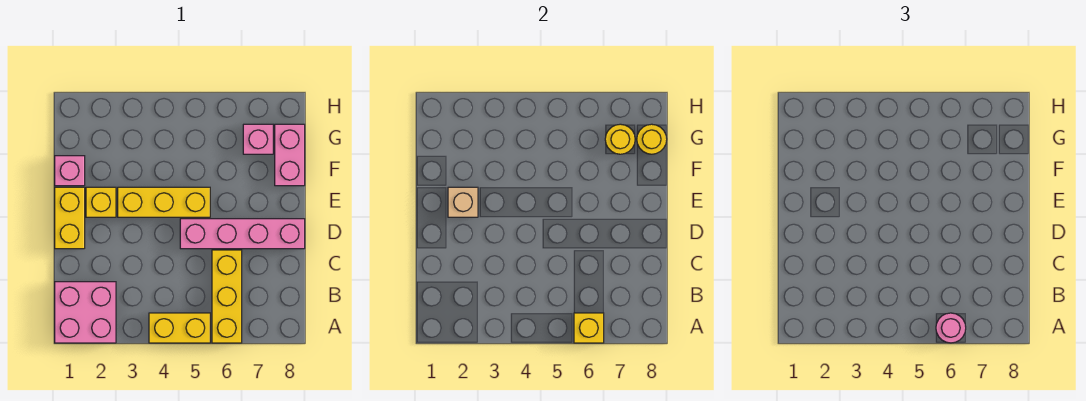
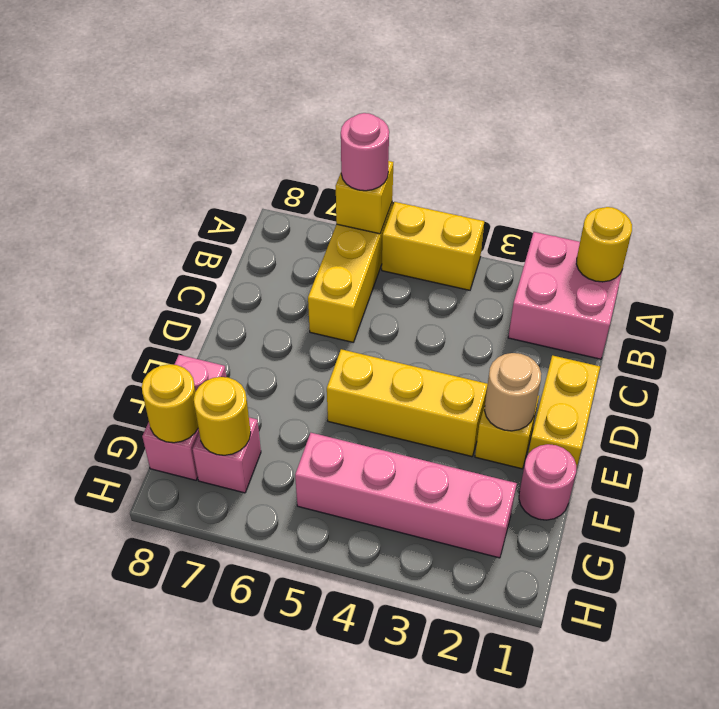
none -> yellow round brick A1 level 2
pink brick D5:D8 level 1 -> pink brick G2:G5 level 1
tan brick E2 level 2 -> tan round brick E2 level 2
pink brick F1 level 1 -> pink round brick F1 level 1

